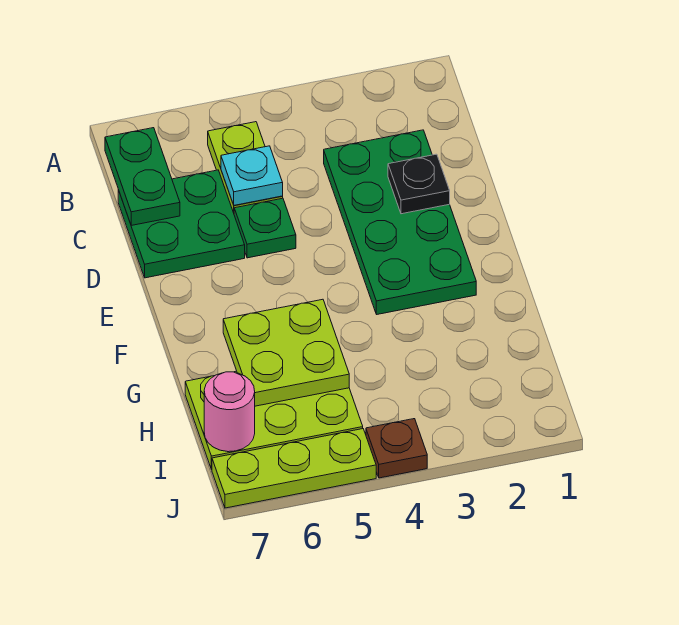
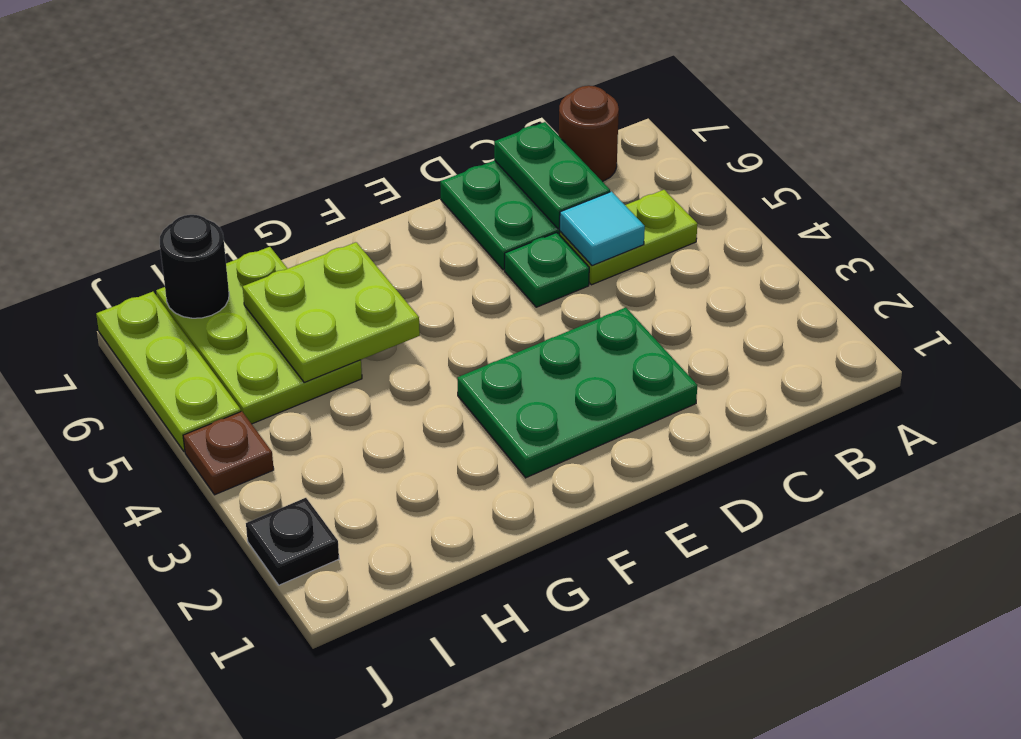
none -> brown round brick B7 level 1
green plate B7:C7 level 2 -> green plate C6:C7 level 2
green plate C2:F3 level 1 -> green plate D2:F3 level 1
cyan plate C5 level 2 -> cyan tile C5 level 2
black plate D2 level 2 -> black plate J2 level 1
pink round brick I7 level 2 -> black round brick I7 level 2

